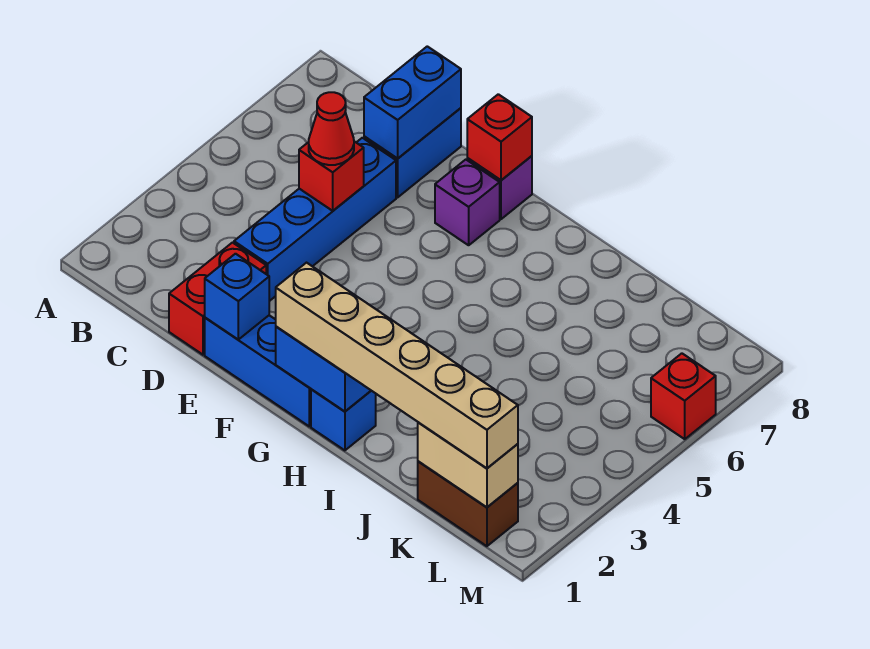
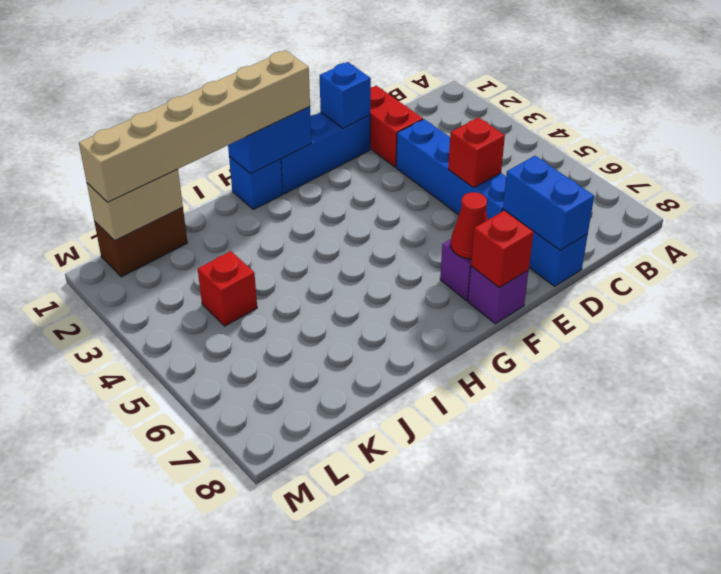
red cone D5 level 3 -> red cone F7 level 2
red brick M6 level 1 -> red brick K4 level 1

